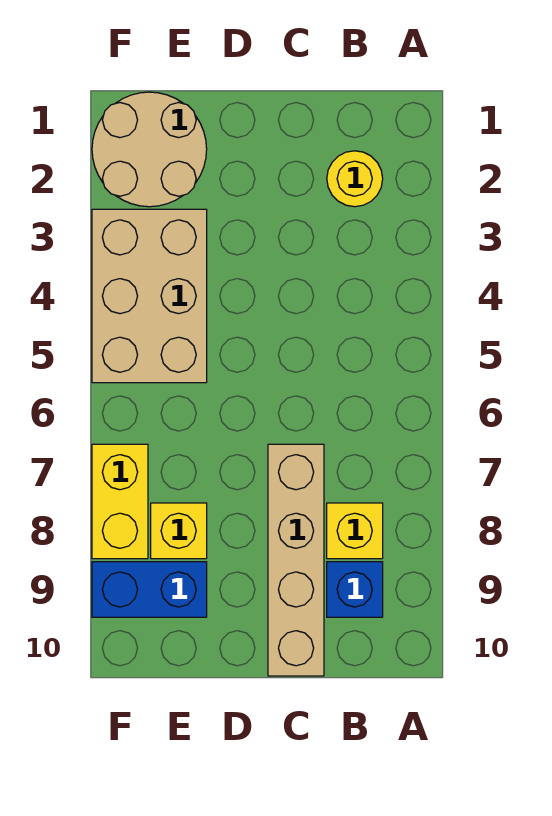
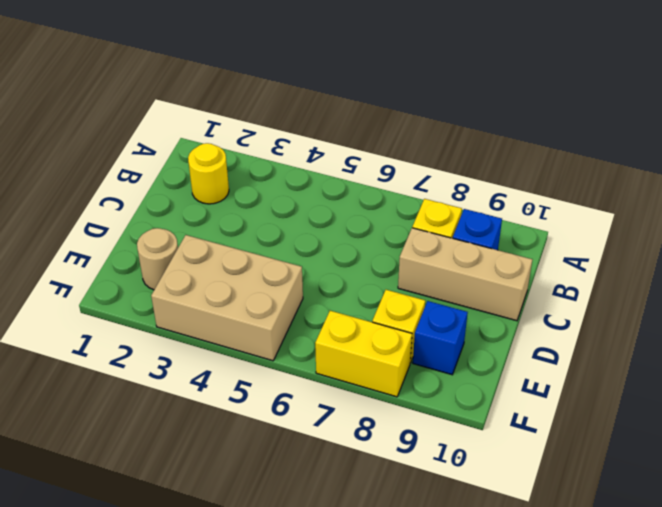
tan brick C7:C10 level 1 -> tan brick C8:C10 level 1
tan round brick E1:F2 level 1 -> tan round brick E2 level 1
blue brick E9:F9 level 1 -> blue brick E9 level 1

